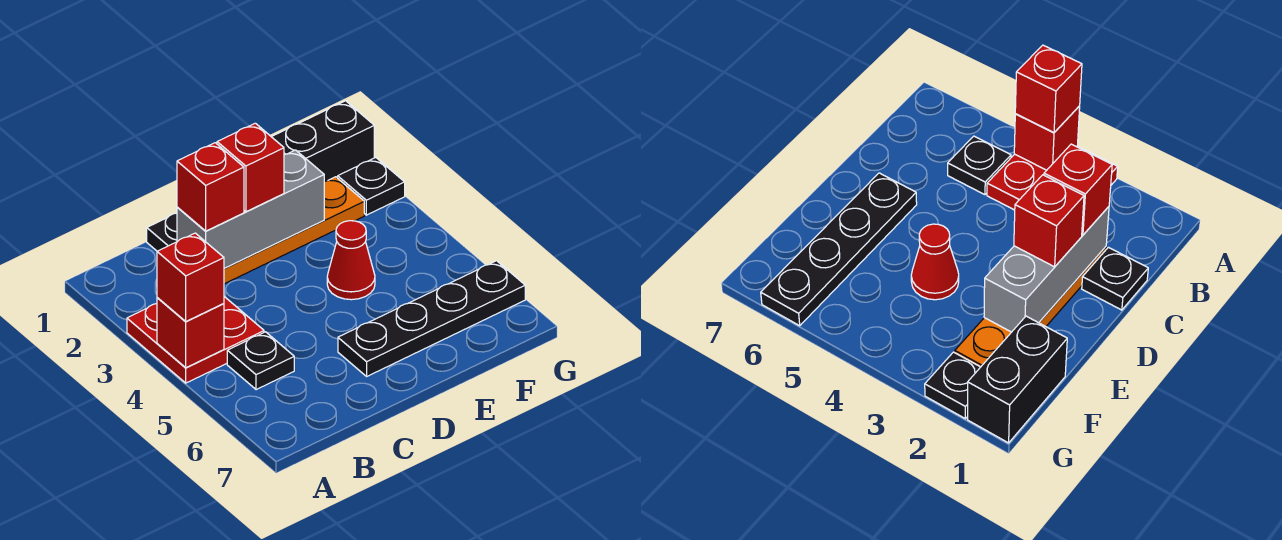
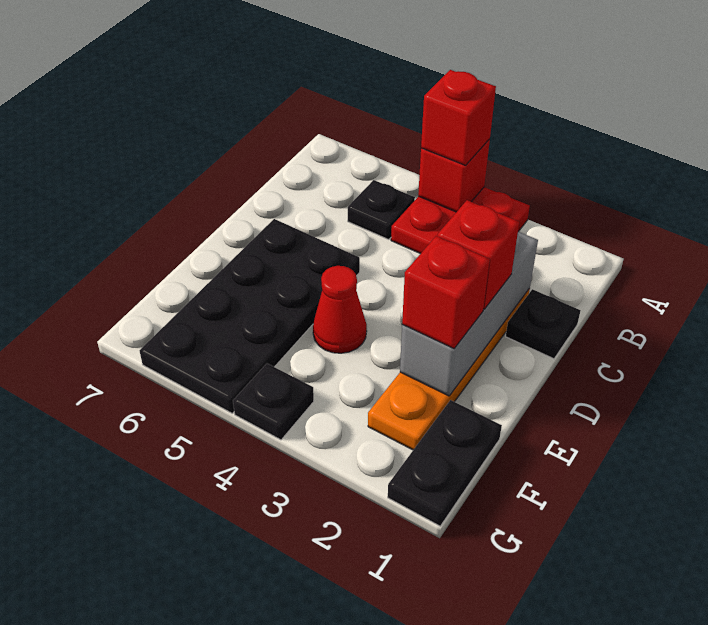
red brick C2 level 3 -> red brick E2 level 3
black plate D6:G6 level 1 -> black plate D5:G6 level 1
black brick F1:G1 level 1 -> black plate F1:G1 level 1
black plate G2 level 1 -> black plate G4 level 1

